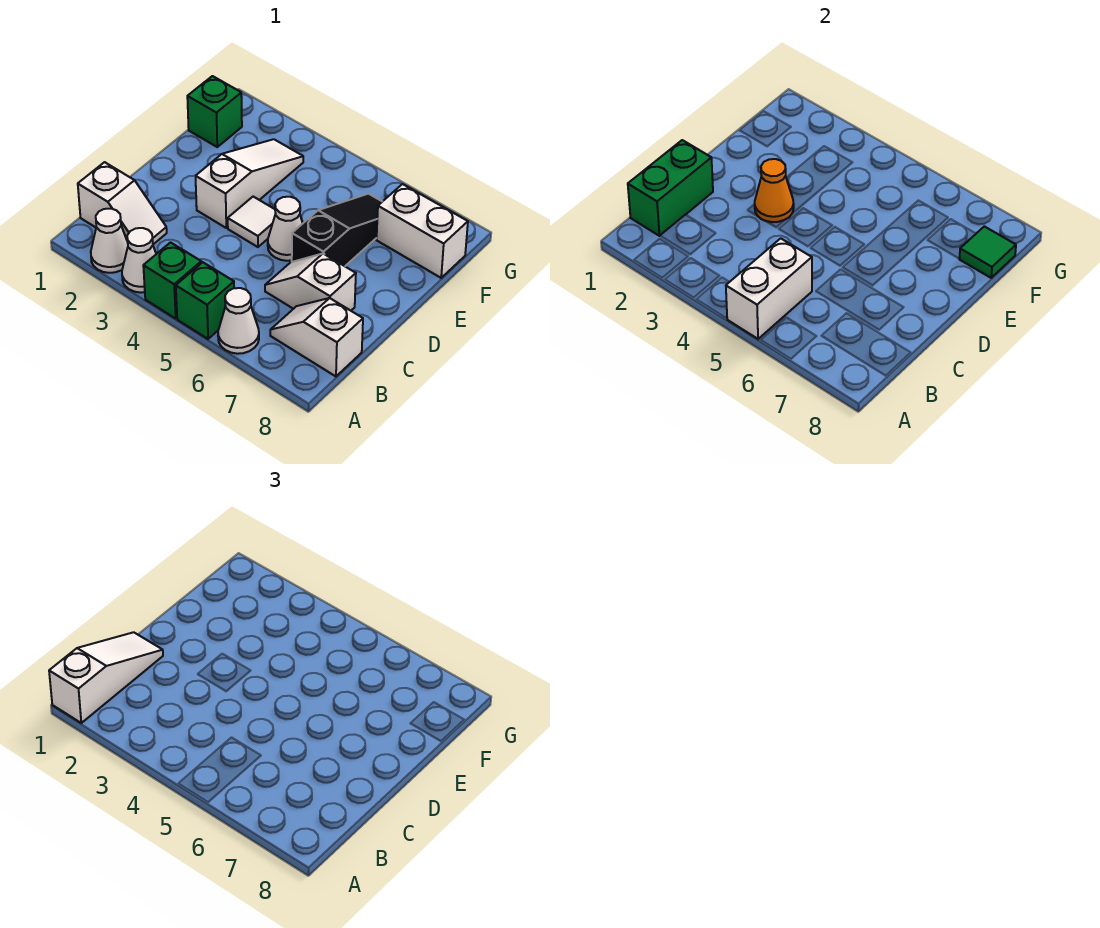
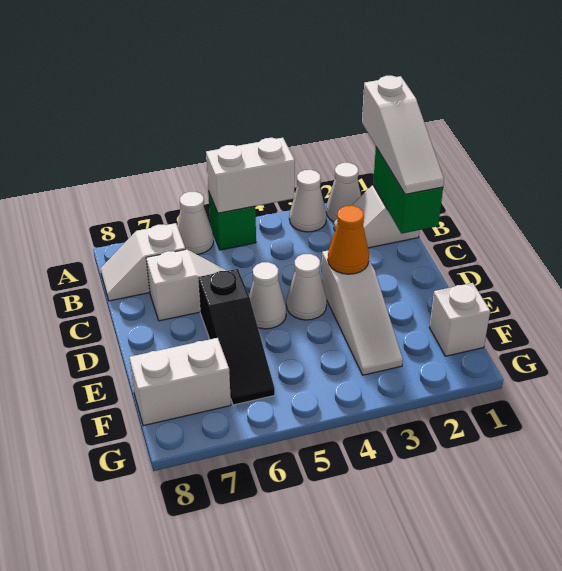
green brick A4 level 1 -> none
white brick A5:B5 level 2 -> white brick A4:A5 level 2
white slope B7:B8 level 1 top 8 -> white slope B7:B8 level 1 top 7
white tile D4 level 1 -> white cone D4 level 1
green brick F1 level 1 -> white brick F1 level 1
green tile F8 level 2 -> none

